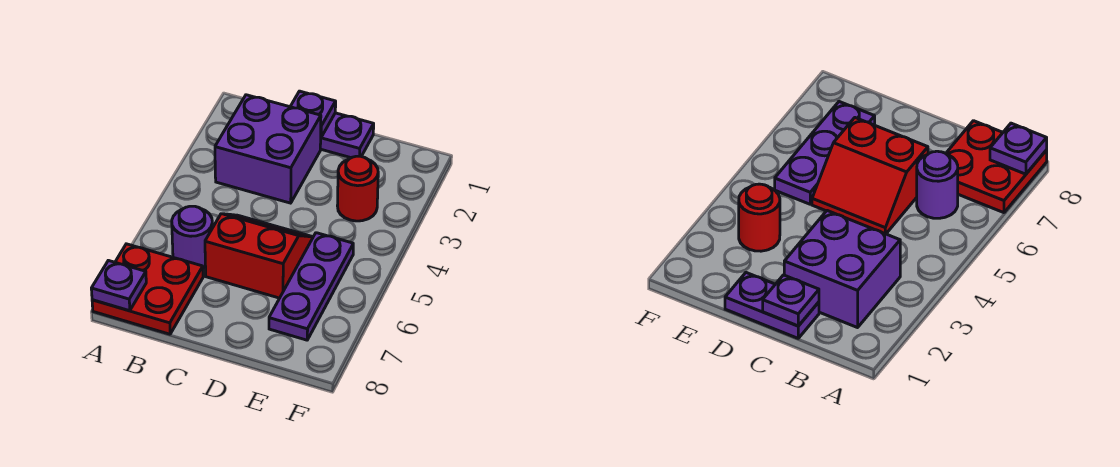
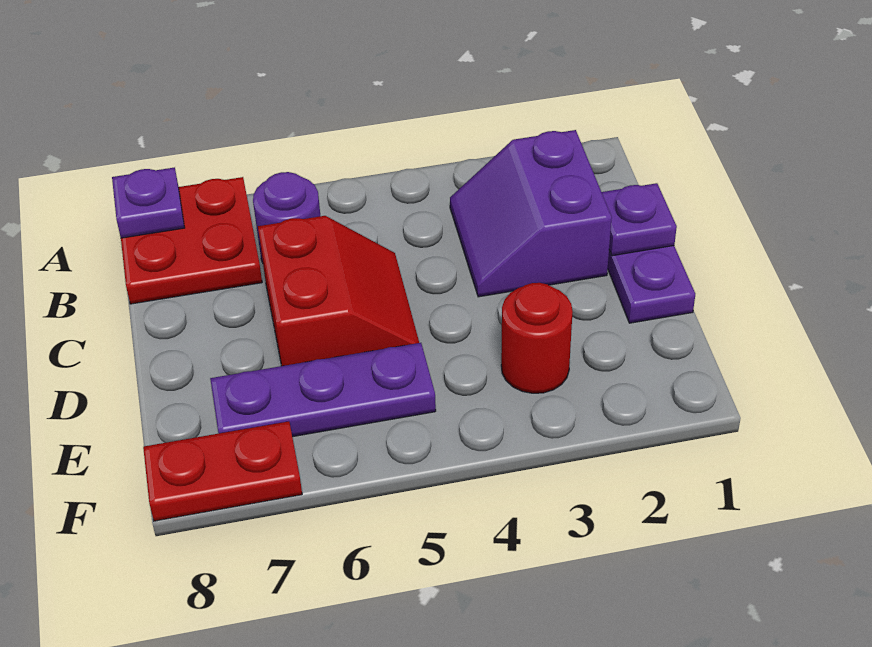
purple brick B2:C3 level 1 -> purple slope B2:C3 level 1 top 2
none -> red plate F7:F8 level 1

